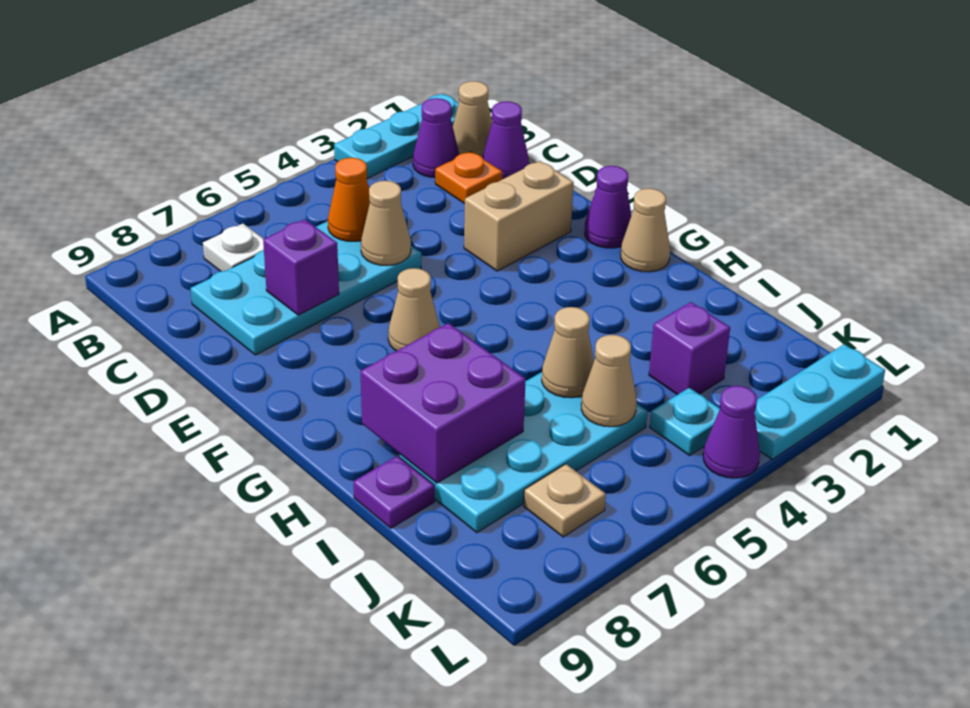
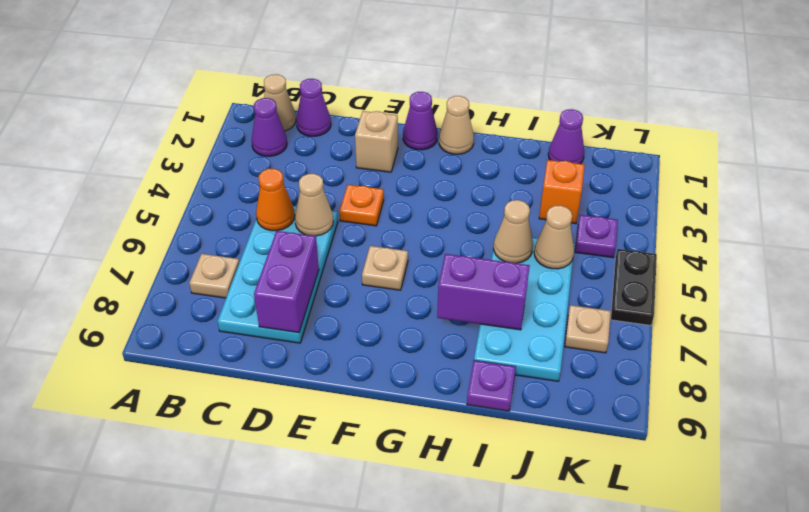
cyan plate A1:A3 level 1 -> none
white plate B7 level 1 -> tan plate B7 level 1
orange plate C2 level 1 -> orange plate E4 level 1
purple brick D7 level 2 -> purple brick D7:D8 level 2
tan brick E2:E3 level 1 -> tan brick E2 level 1
tan cone F6 level 1 -> tan plate F6 level 1
purple brick H7:I8 level 2 -> purple brick H7:I7 level 2
purple brick J3 level 1 -> orange brick J3 level 1
cyan plate K4 level 1 -> purple plate K4 level 1
cyan plate L1:L3 level 1 -> none
purple cone L4 level 1 -> purple cone J1 level 1
none -> black plate L5:L6 level 1

